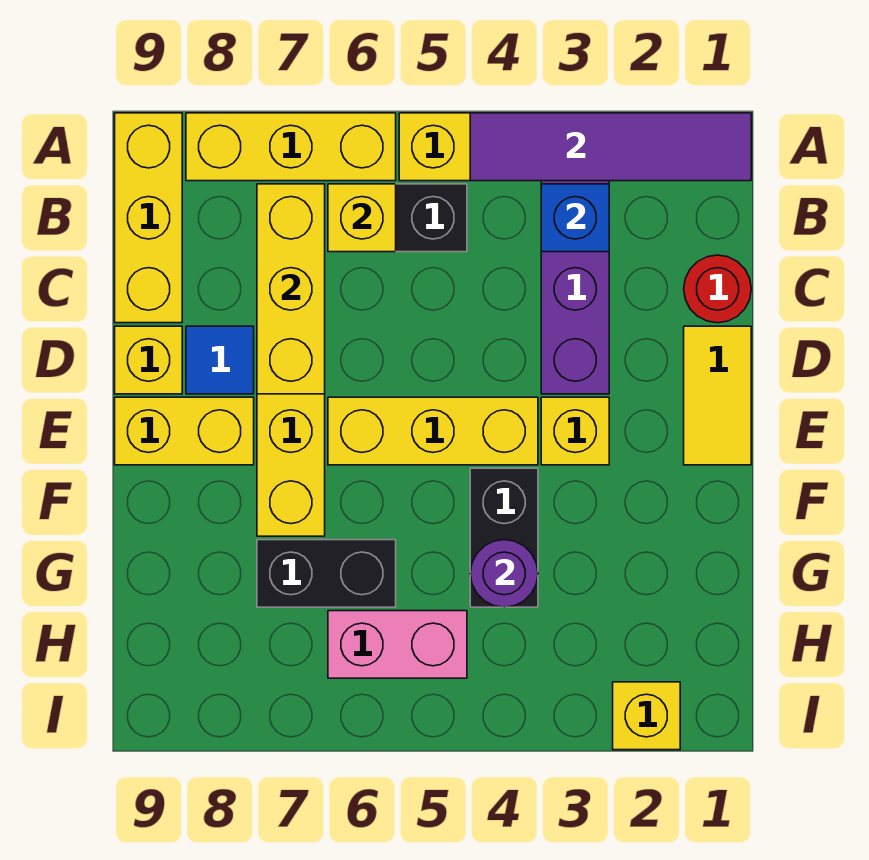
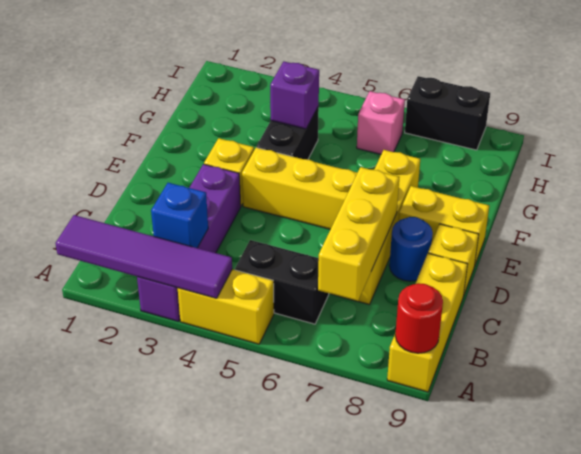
yellow brick A6:A8 level 1 -> none
yellow brick B6 level 2 -> none
red round brick C1 level 1 -> red round brick A9 level 2
yellow tile D1:E1 level 1 -> none
blue tile D8 level 1 -> blue round brick D8 level 1
purple round brick G4 level 2 -> purple brick G4 level 2
black brick G6:G7 level 1 -> black brick I7:I8 level 1
pink brick H5:H6 level 1 -> pink brick H6 level 1
yellow brick I2 level 1 -> none

